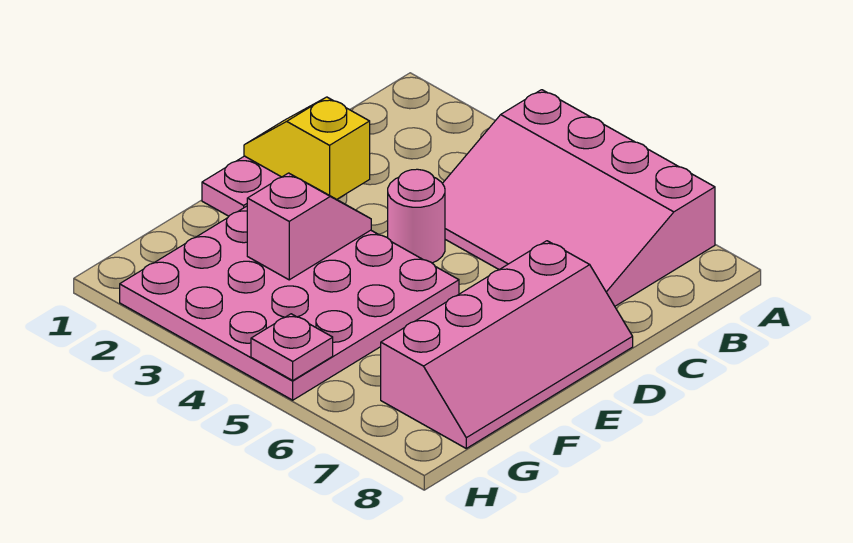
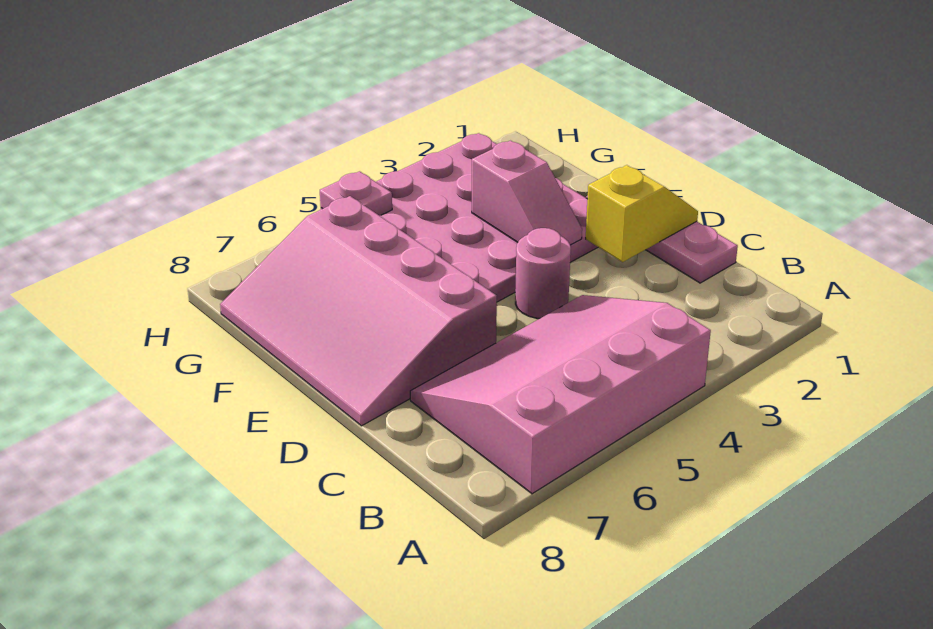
pink slope D7:G8 level 1 top 7 -> pink slope D6:G8 level 1 top 6

